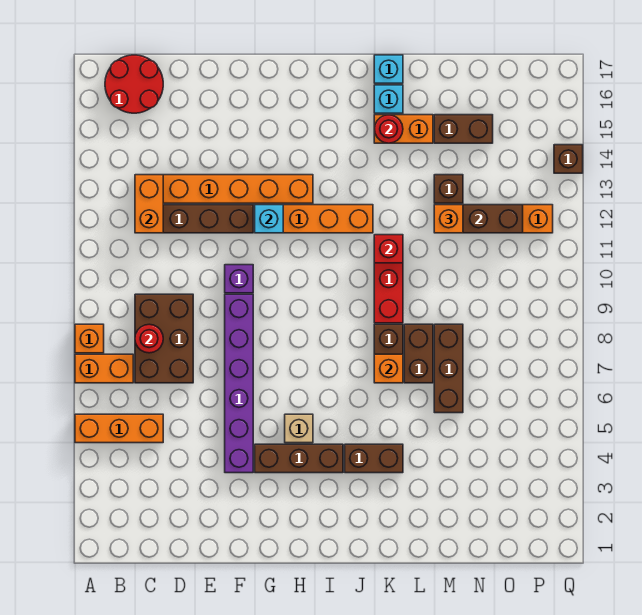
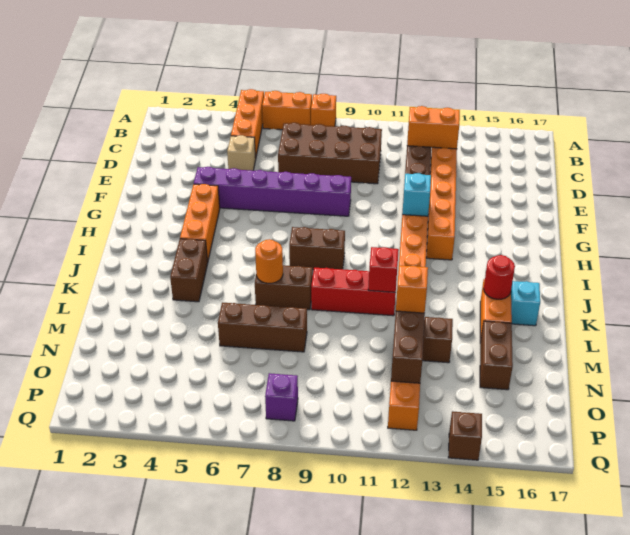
orange brick A7:B7 level 1 -> orange brick A6:A7 level 1
red round brick B16:C17 level 1 -> none
brown brick C7:D9 level 1 -> brown brick C7:D10 level 1
red round brick C8 level 2 -> none
purple brick F10 level 1 -> purple brick P8 level 1
brown brick G4:I4 level 1 -> orange brick G4:I4 level 1
tan brick H5 level 1 -> tan brick D5 level 1
orange brick K7 level 2 -> orange round brick K7 level 2
cyan brick K17 level 1 -> none
brown brick L7:L8 level 1 -> brown brick I8:I9 level 1

